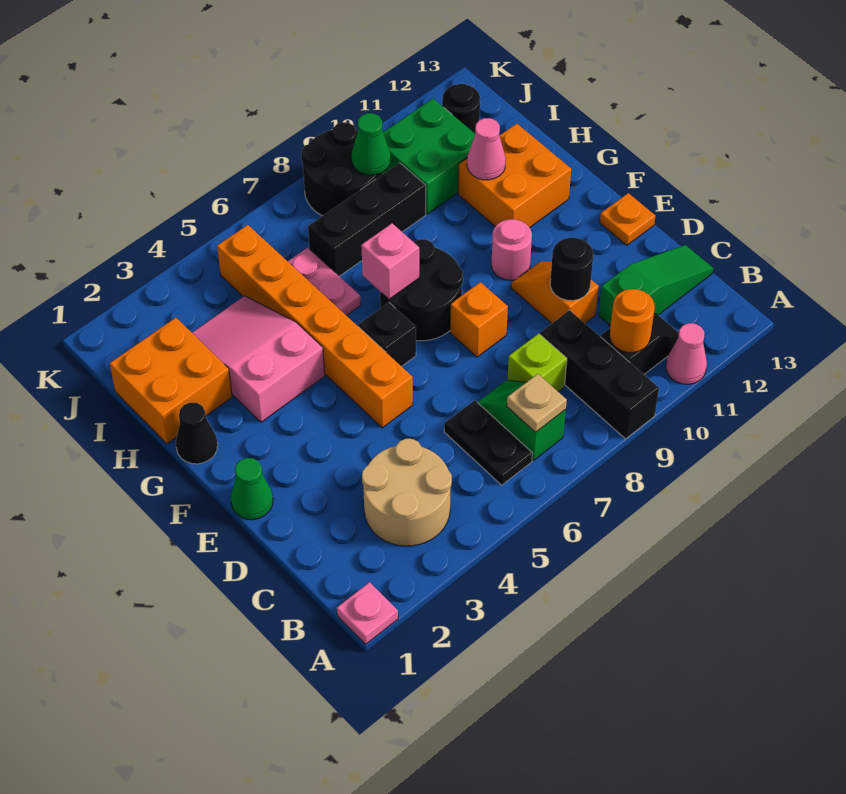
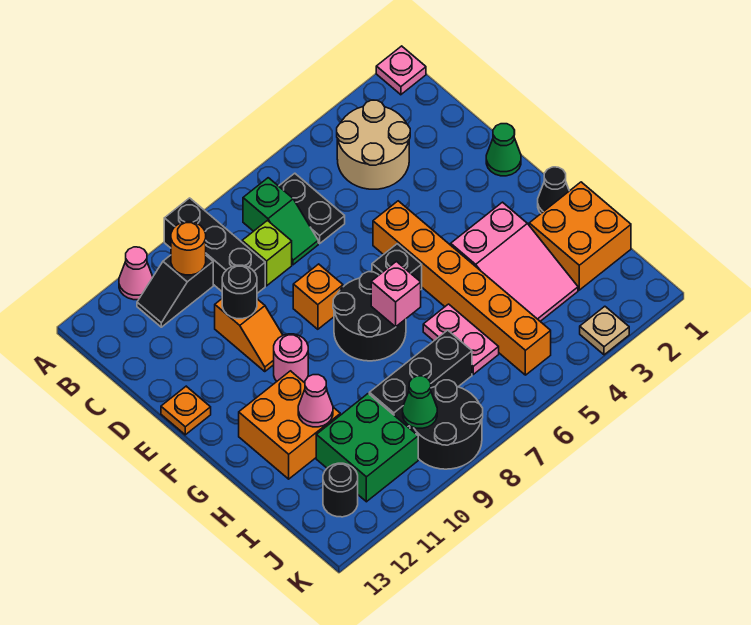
tan plate B7 level 2 -> tan plate K3 level 1
green slope C11:C13 level 1 top 11 -> none

